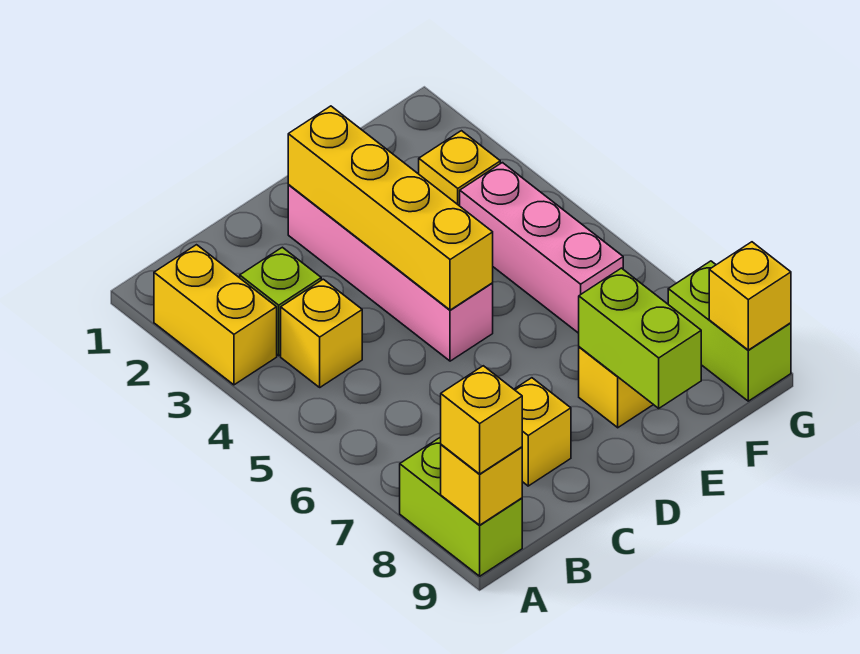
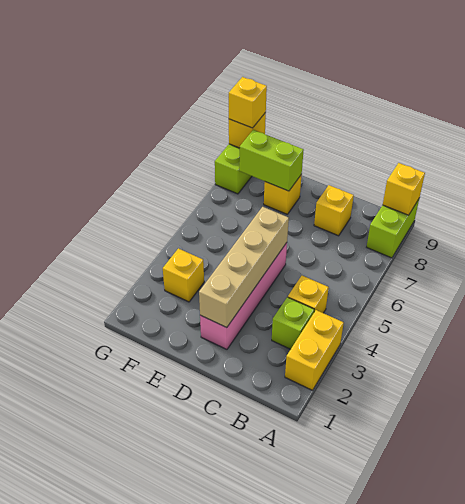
yellow brick A9 level 3 -> yellow brick G9 level 3
yellow brick D2:D5 level 2 -> tan brick D2:D5 level 2
lime brick E8:E9 level 2 -> lime brick E8:F8 level 2
pink brick F4:F6 level 1 -> none

